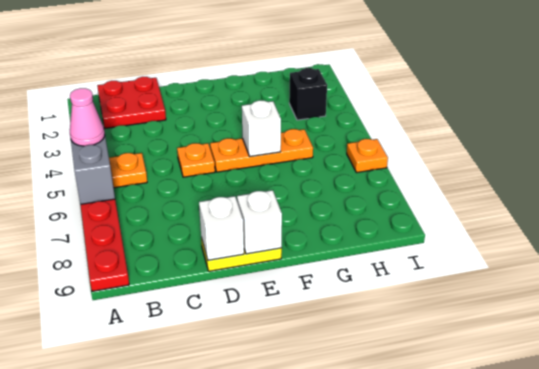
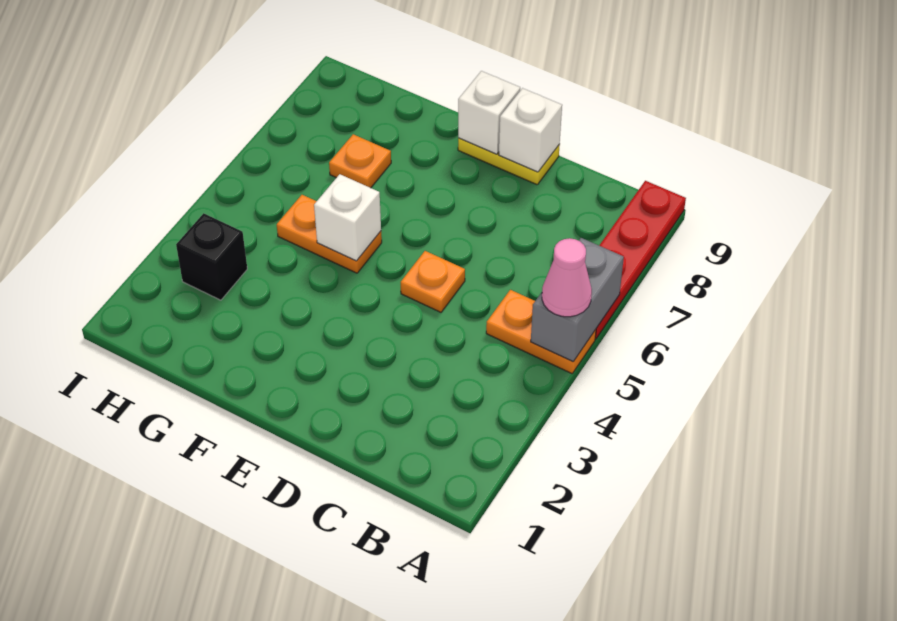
red plate B1:C2 level 1 -> none
orange plate E5:G5 level 1 -> orange plate F5:G5 level 1
orange plate I6 level 1 -> orange plate G7 level 1

